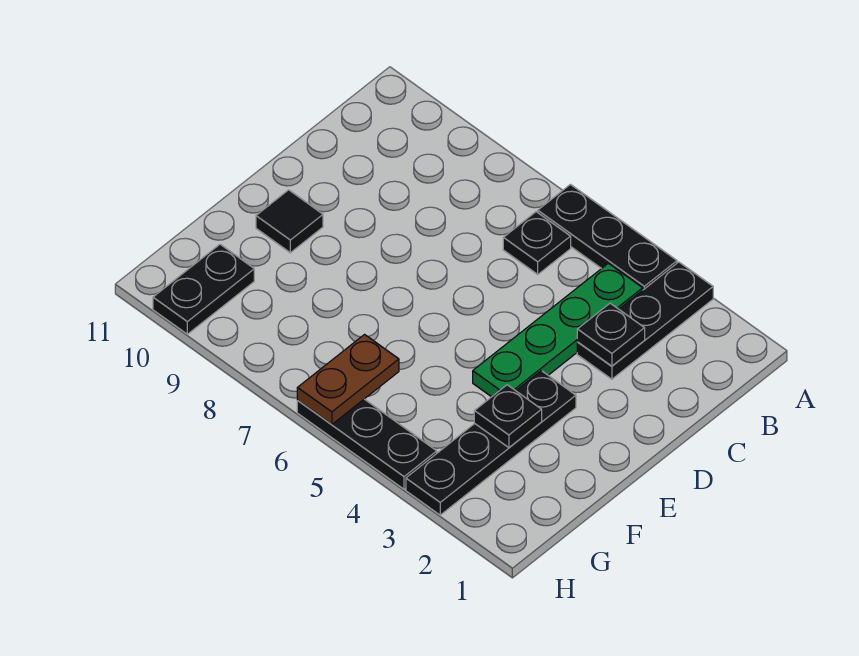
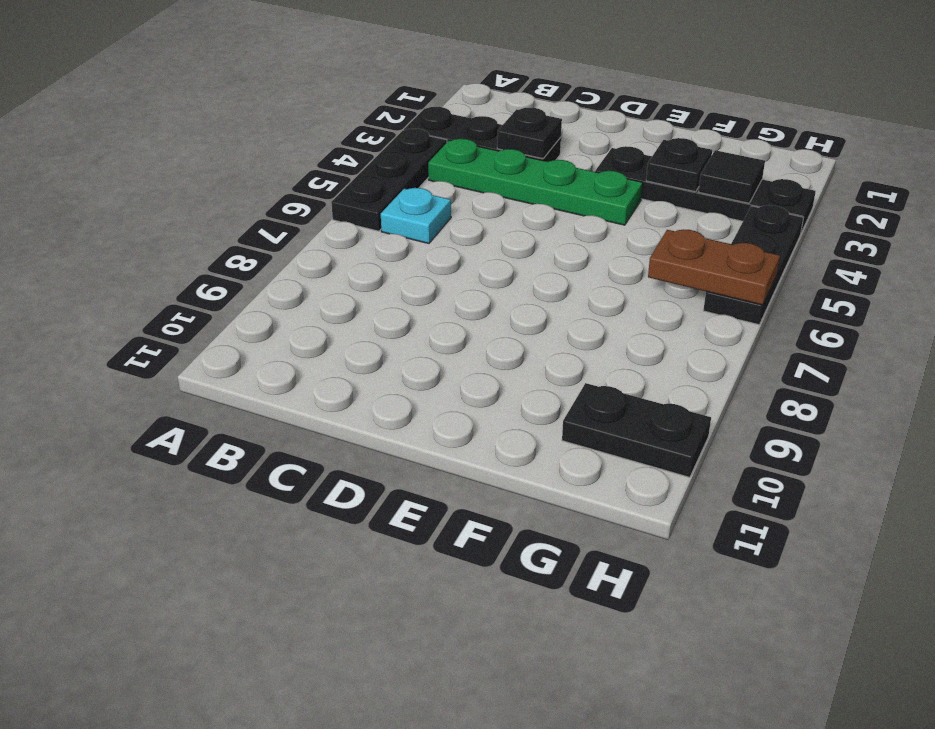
black plate B6 level 1 -> cyan plate B6 level 1
black tile E10 level 1 -> black tile G3 level 2

